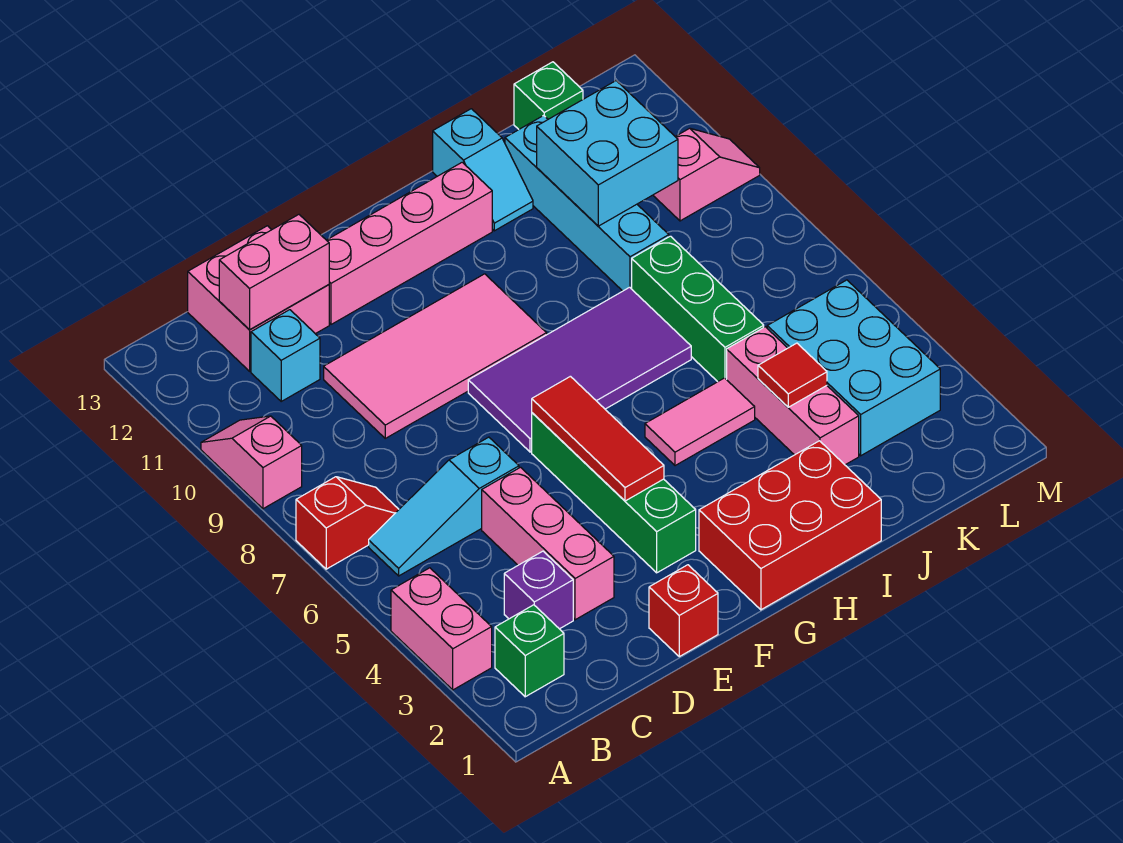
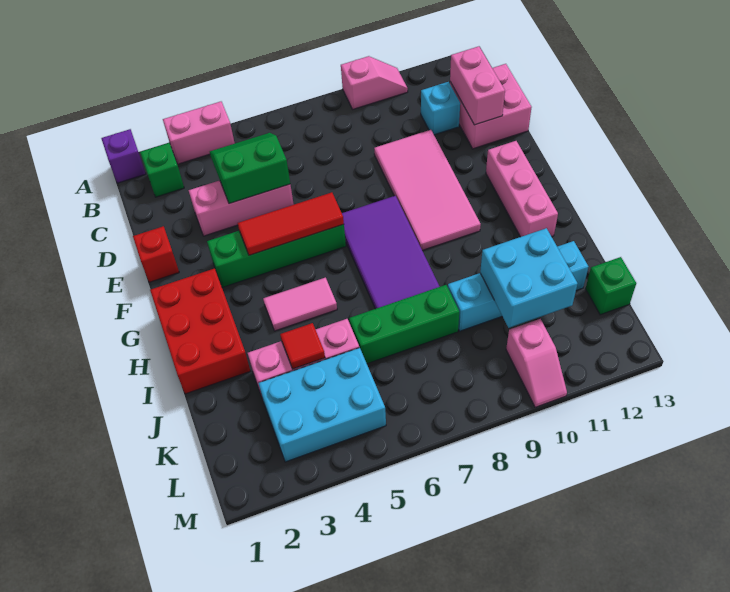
red slope A7:B7 level 1 top A -> none
cyan slope B6:D6 level 1 top D -> none
purple brick C3 level 1 -> purple brick A1 level 1
none -> green slope C4:D5 level 2 top D
pink brick E12:H12 level 1 -> pink brick F12:H12 level 1
pink tile H5:I5 level 1 -> pink tile H4:H5 level 1
cyan slope I12:I13 level 1 top 13 -> none

